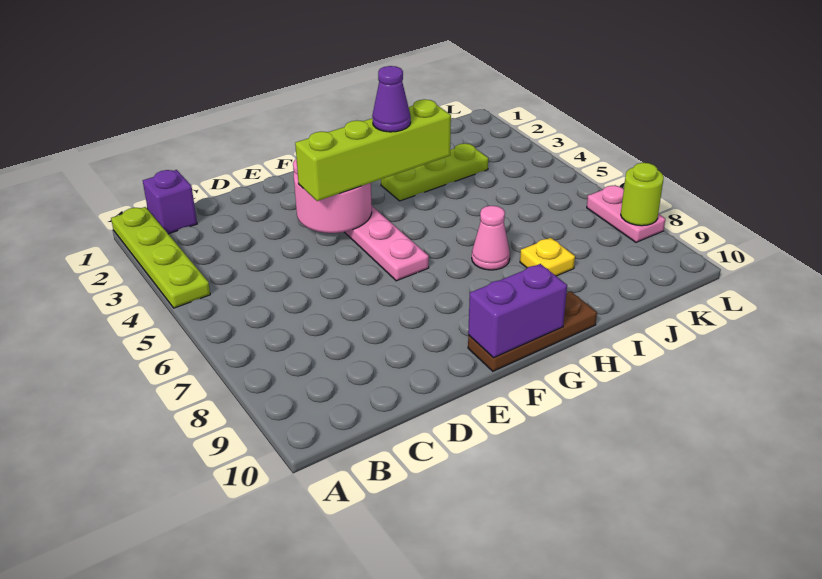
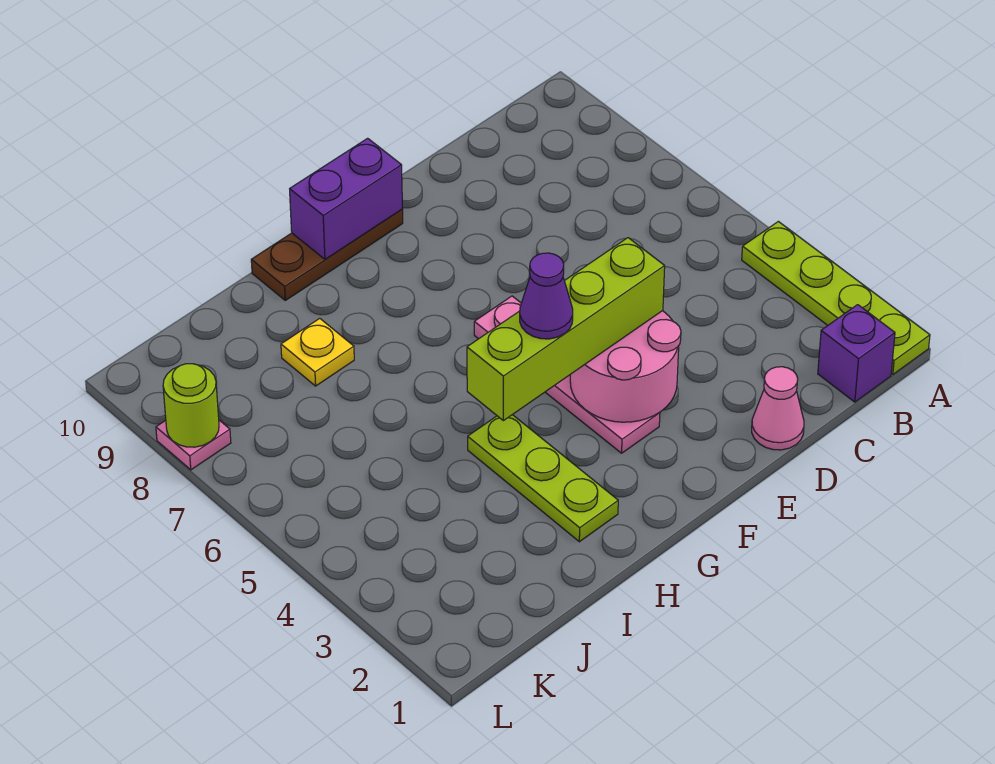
lime plate H3:J3 level 1 -> lime plate H2:H4 level 1
pink cone H7 level 1 -> pink cone D1 level 1
pink plate L7:L8 level 1 -> pink plate L8 level 1

